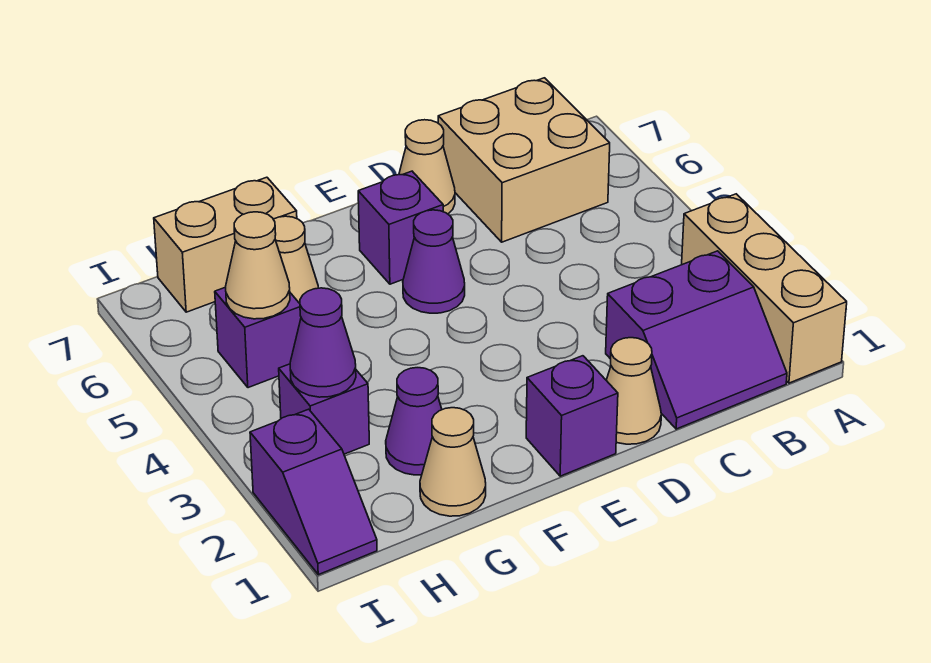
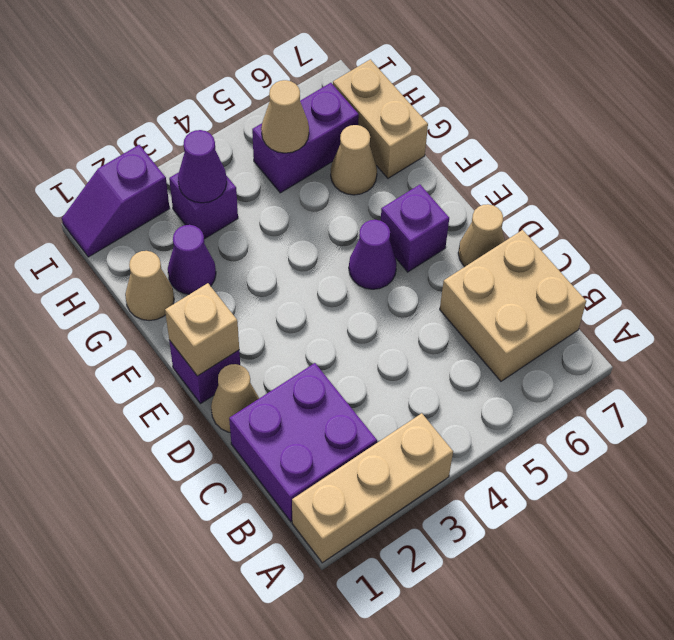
purple slope B1:C2 level 1 top 2 -> purple brick B1:C2 level 1
none -> tan brick E1 level 2
purple brick H5 level 1 -> purple brick H5:H6 level 1

